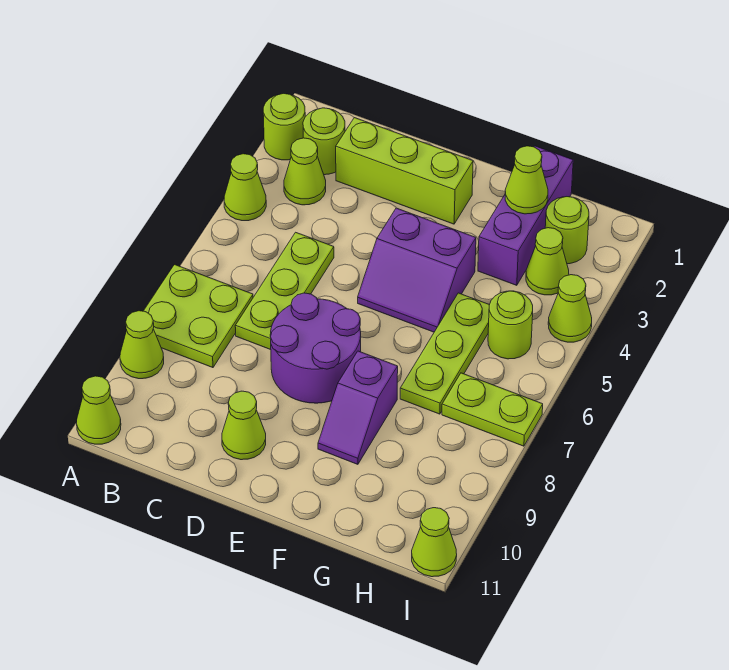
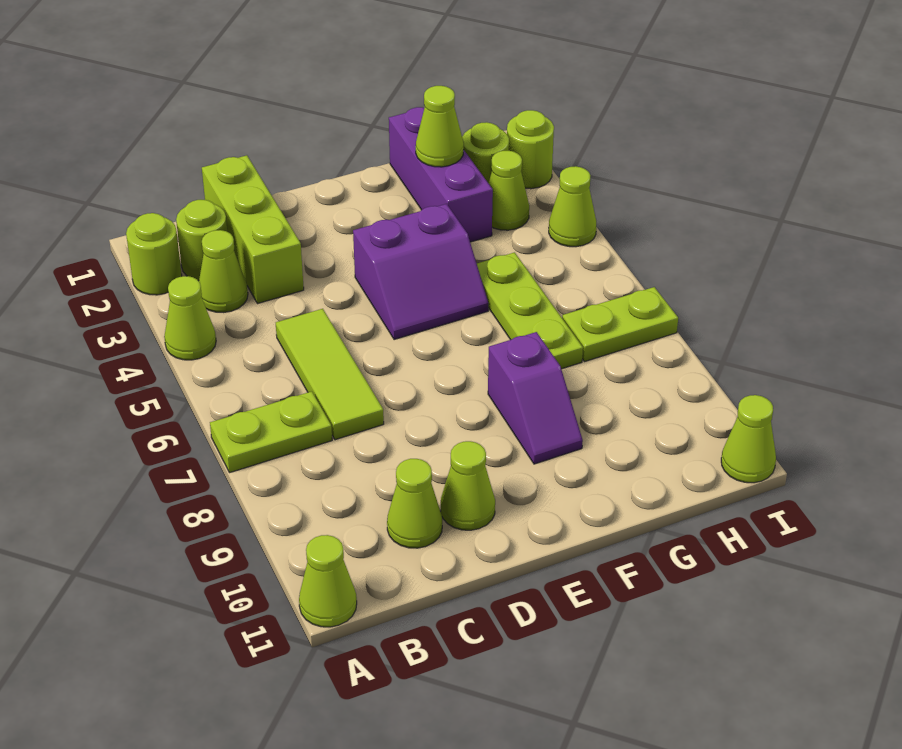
lime plate A7:B8 level 1 -> lime plate A7:B7 level 1
lime cone A9 level 1 -> lime cone C10 level 1
lime brick C2:E2 level 1 -> lime brick C1:C3 level 1
lime plate C5:C7 level 1 -> lime tile C5:C7 level 1
purple round brick D7:E8 level 1 -> none
lime round brick H5 level 1 -> lime round brick I2 level 1

